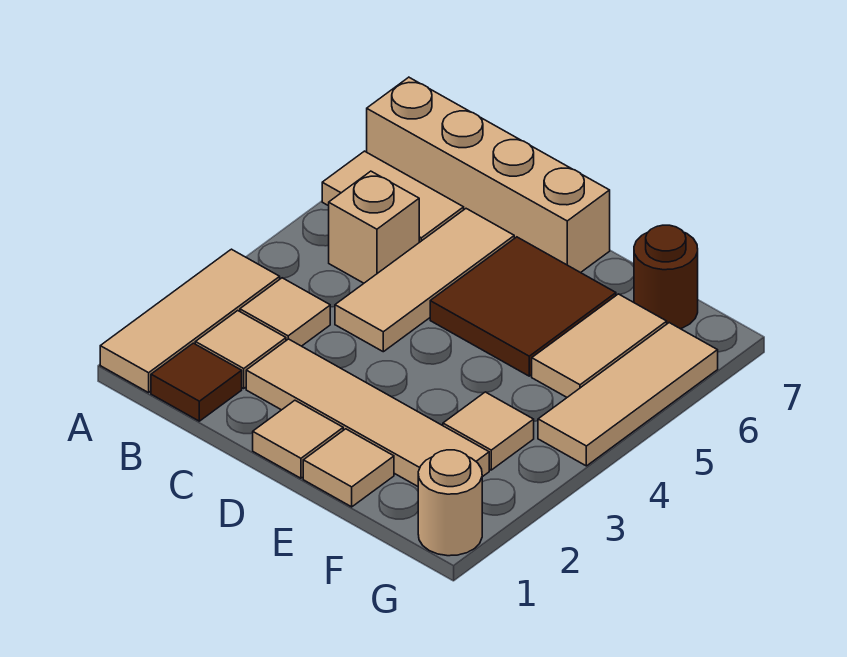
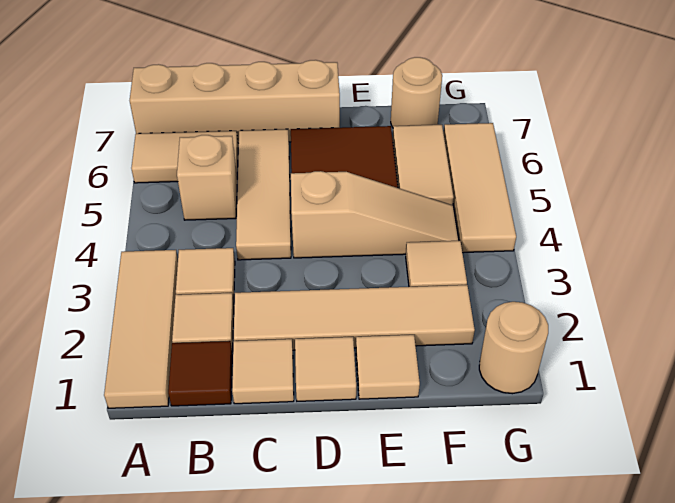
none -> tan tile C1 level 1
none -> tan slope D4:F4 level 1 top D
brown round brick F7 level 1 -> tan round brick F7 level 1

